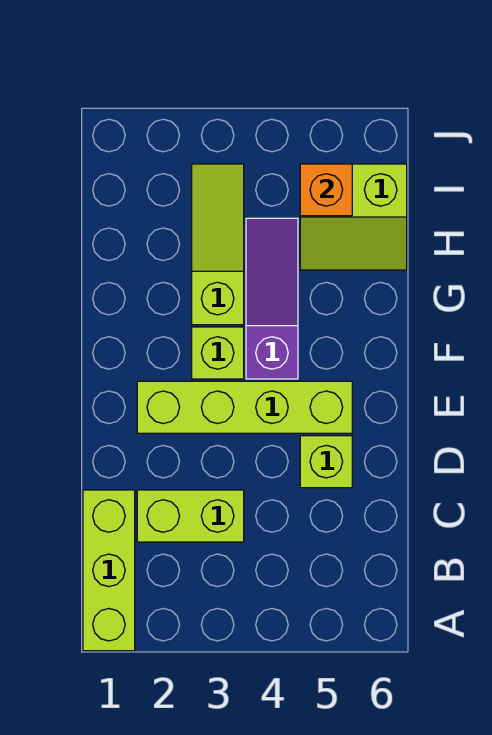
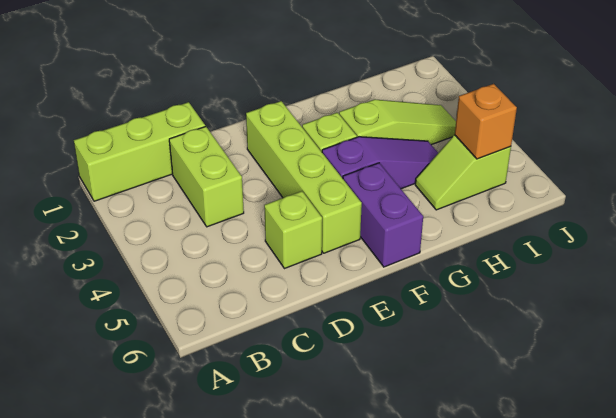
none -> purple brick F5:F6 level 1
lime slope H5:I6 level 1 top I -> lime slope H5:I5 level 1 top I

